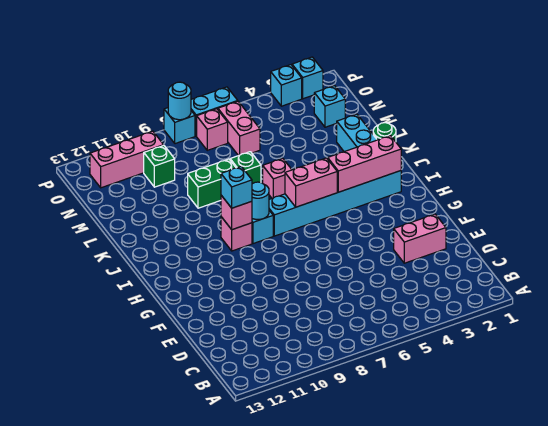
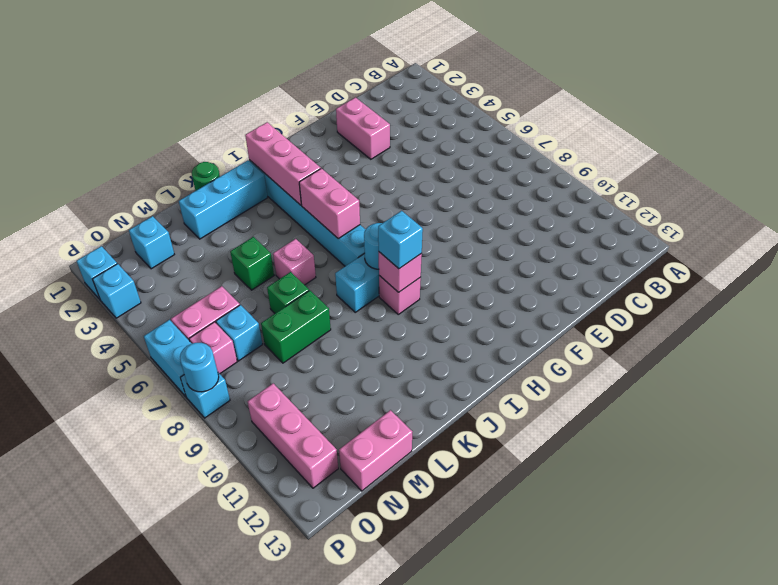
green brick L8:L9 level 1 -> green brick L8:M8 level 1
none -> pink brick M13:N13 level 1
none -> cyan brick N7 level 1
green brick N10 level 1 -> green brick L5 level 1

